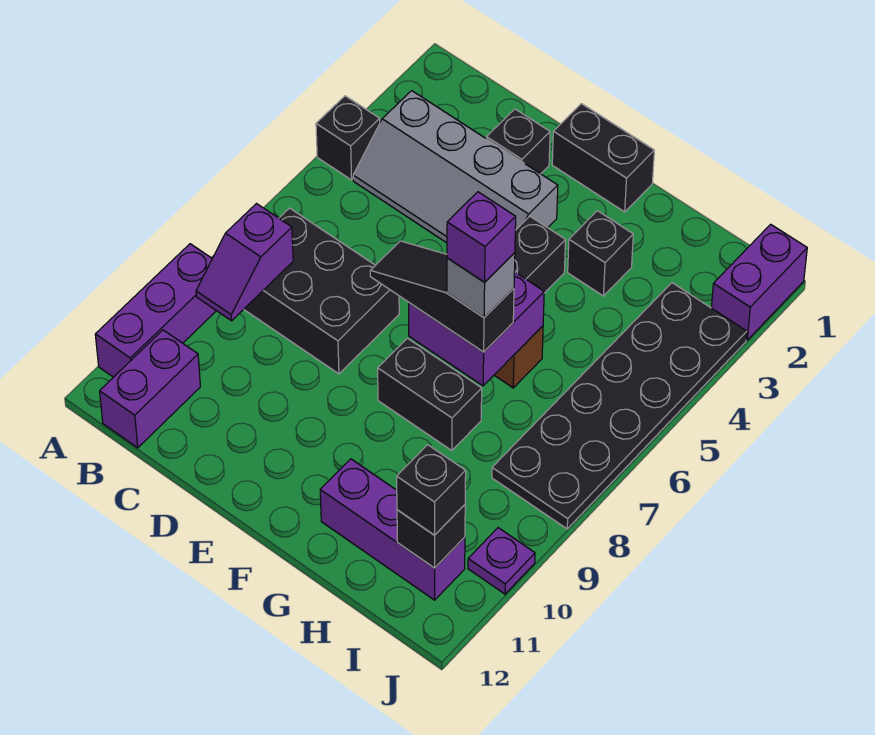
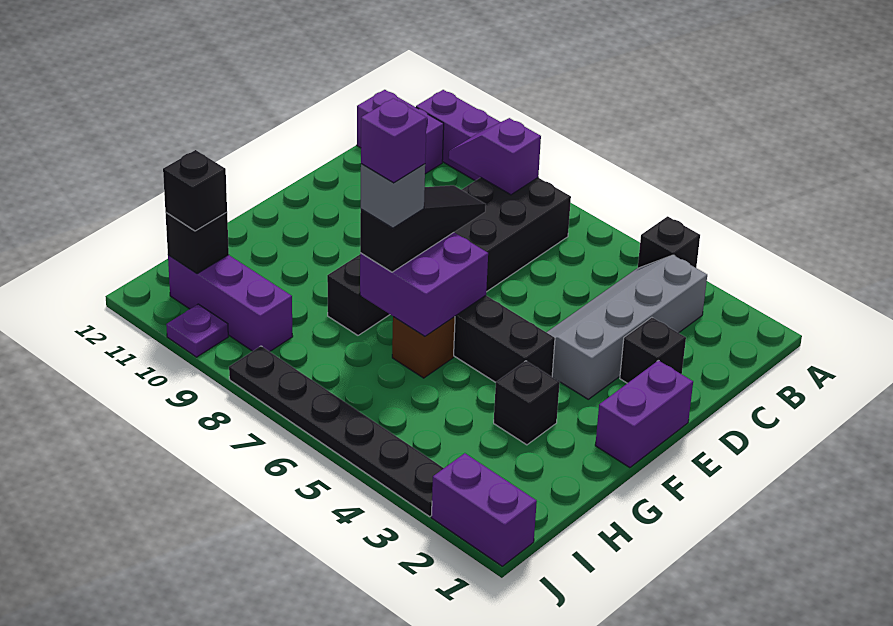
black brick E1:F1 level 1 -> purple brick E1:F1 level 1
purple brick G11:I11 level 1 -> purple brick I9:I11 level 1
black plate I3:J8 level 1 -> black plate J3:J8 level 1

